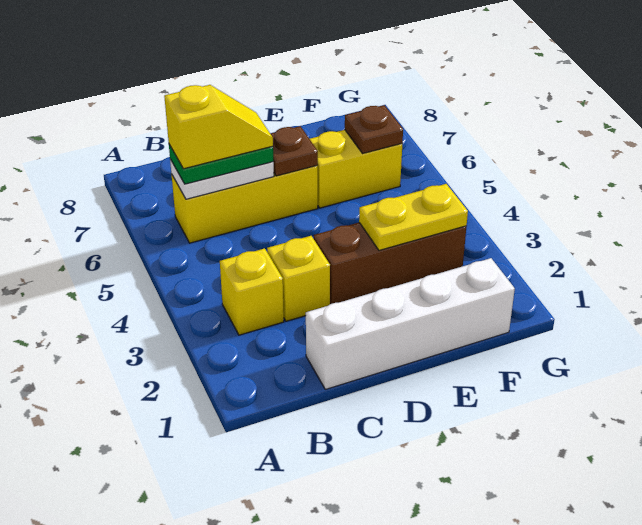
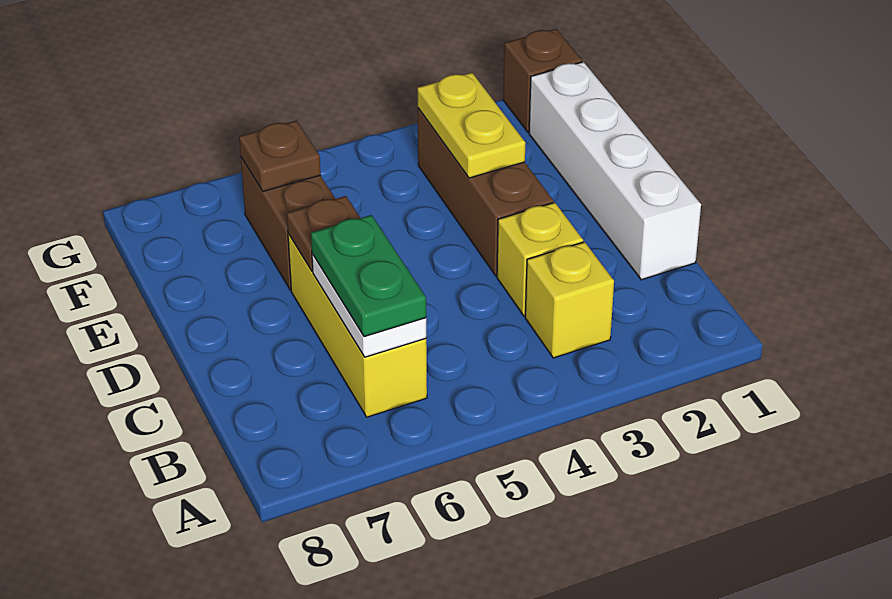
yellow slope B6:C6 level 4 top B -> none
yellow brick E6:F6 level 1 -> brown brick E6:F6 level 1
none -> brown brick G1 level 1

